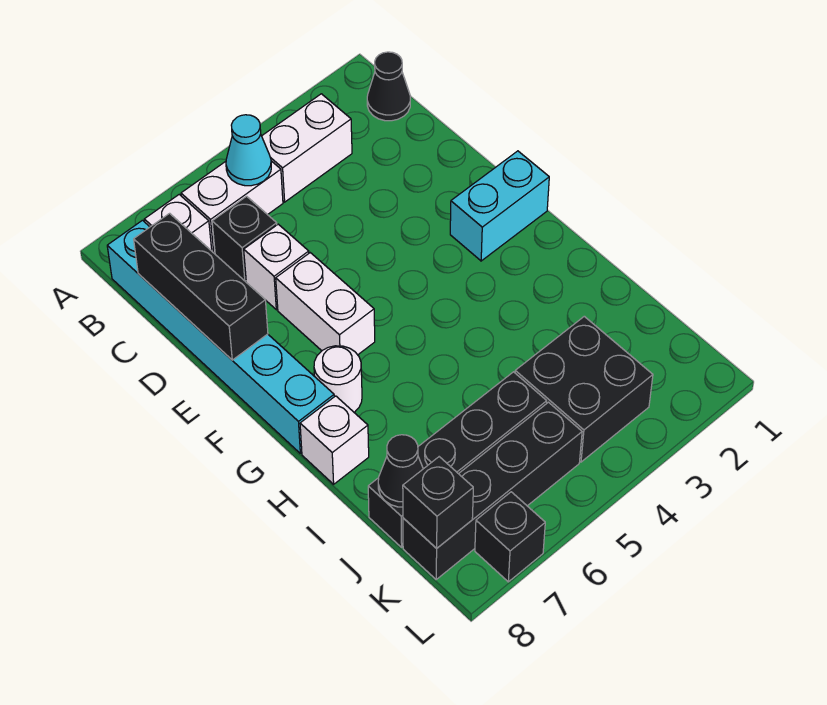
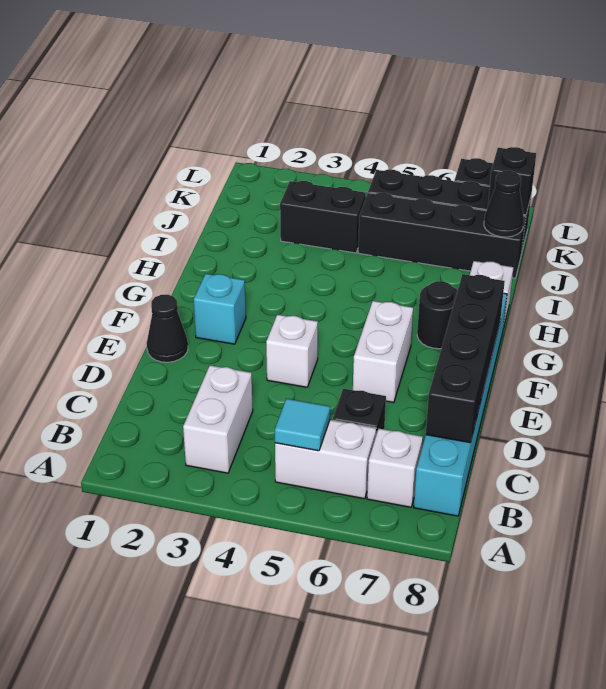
black cone B1 level 1 -> black cone E1 level 1
white brick B3:B4 level 1 -> white brick B3:C3 level 1
cyan cone B5 level 2 -> cyan tile B5 level 2
black brick C8:E8 level 2 -> black brick C8:F8 level 2
white brick D6 level 1 -> white brick E4 level 1
cyan brick F1:F2 level 1 -> cyan brick F2 level 1
white round brick G7 level 1 -> black round brick G7 level 1
black brick J3:K4 level 1 -> black brick J3:J4 level 1

